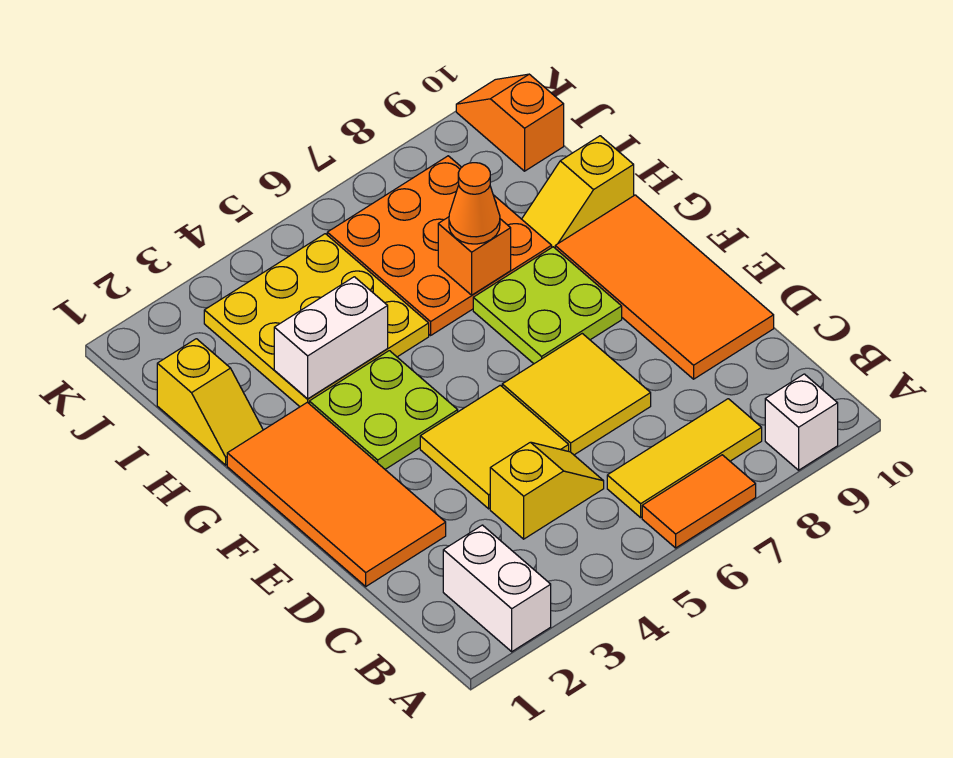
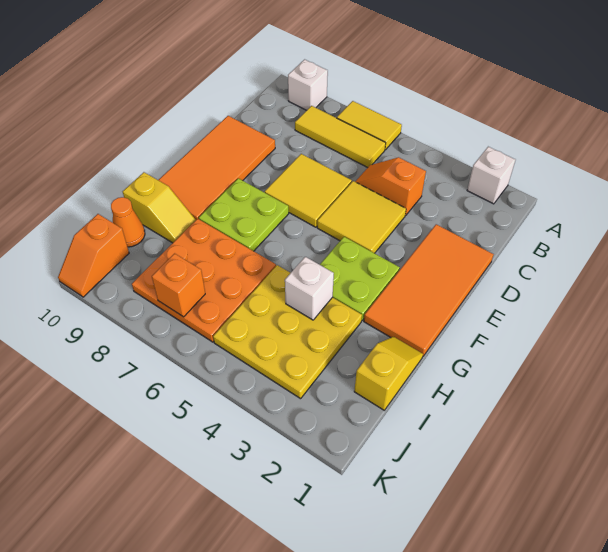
white brick A2:B2 level 1 -> white brick A2 level 1
orange tile A6:A7 level 1 -> yellow tile A6:A7 level 1
yellow slope C4:C5 level 1 top 4 -> orange slope C4:C5 level 1 top 4
white brick H3:H4 level 2 -> white brick H4 level 2
orange brick H7 level 2 -> orange brick J7 level 2
orange cone H7 level 3 -> orange cone I10 level 1

